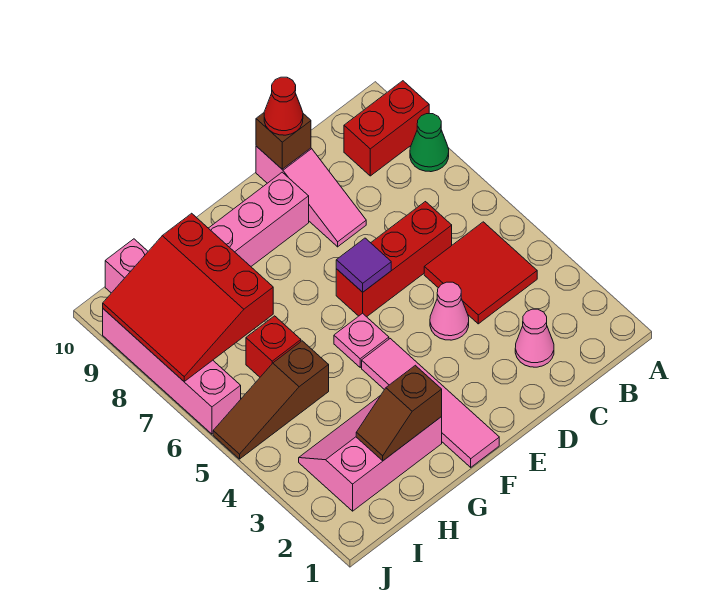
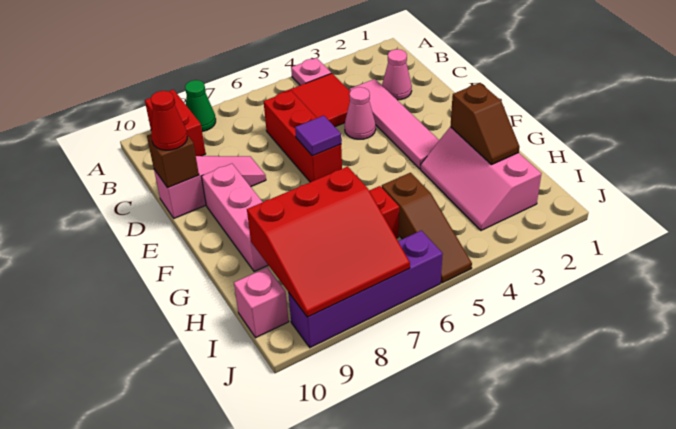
pink tile F1:F4 level 1 -> pink tile C3:F3 level 1
pink plate F5 level 1 -> pink plate A4 level 1
pink brick J6:J9 level 1 -> purple brick J6:J9 level 1

